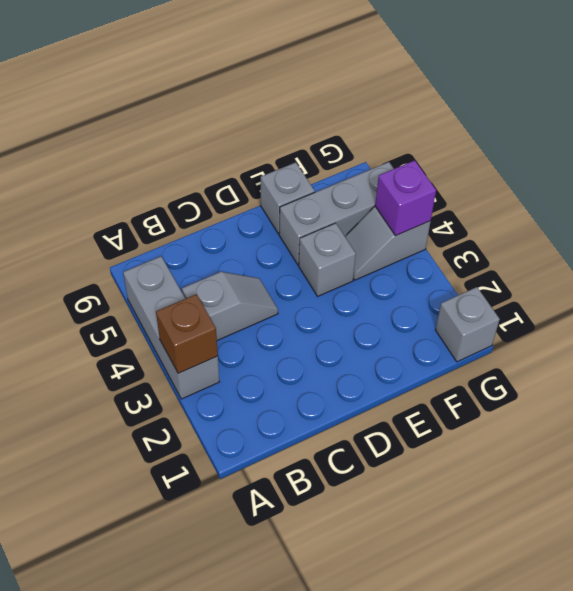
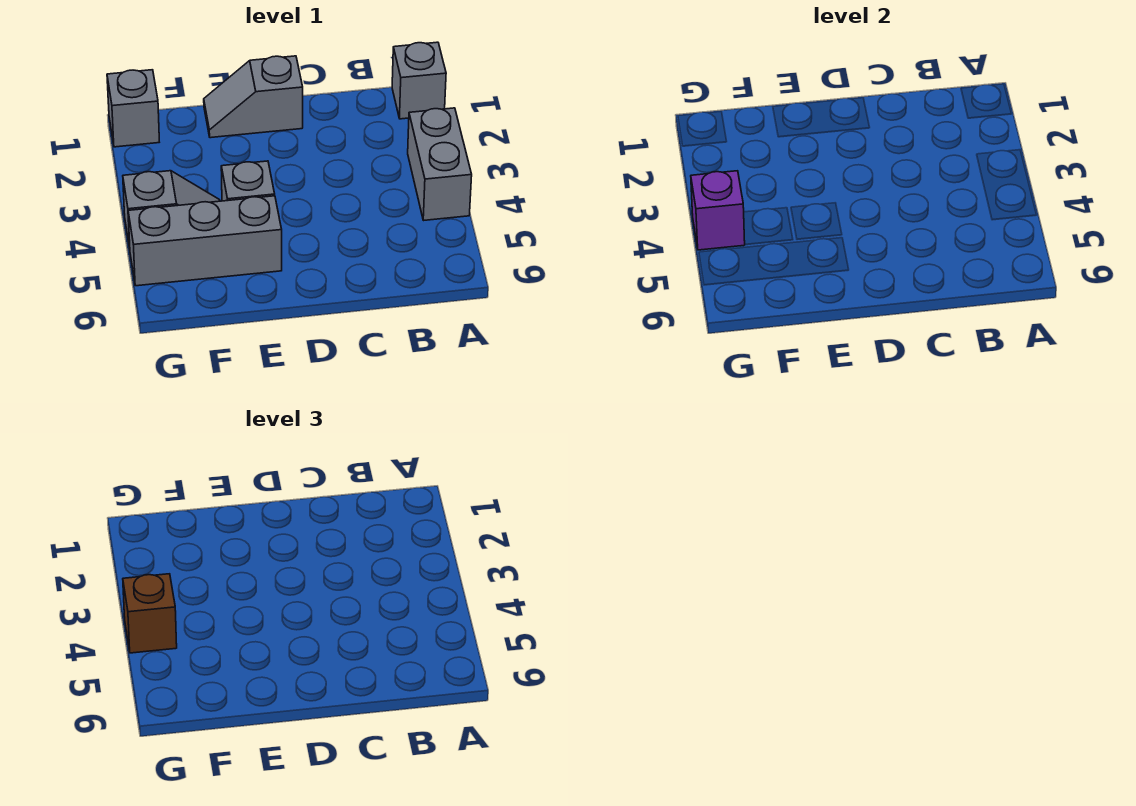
grey brick A3:A5 level 1 -> grey brick A3:A4 level 1
brown brick A3 level 2 -> brown brick G4 level 3
grey slope B4:C4 level 1 top B -> grey slope D1:E1 level 1 top D
grey brick E6 level 1 -> grey brick A1 level 1

